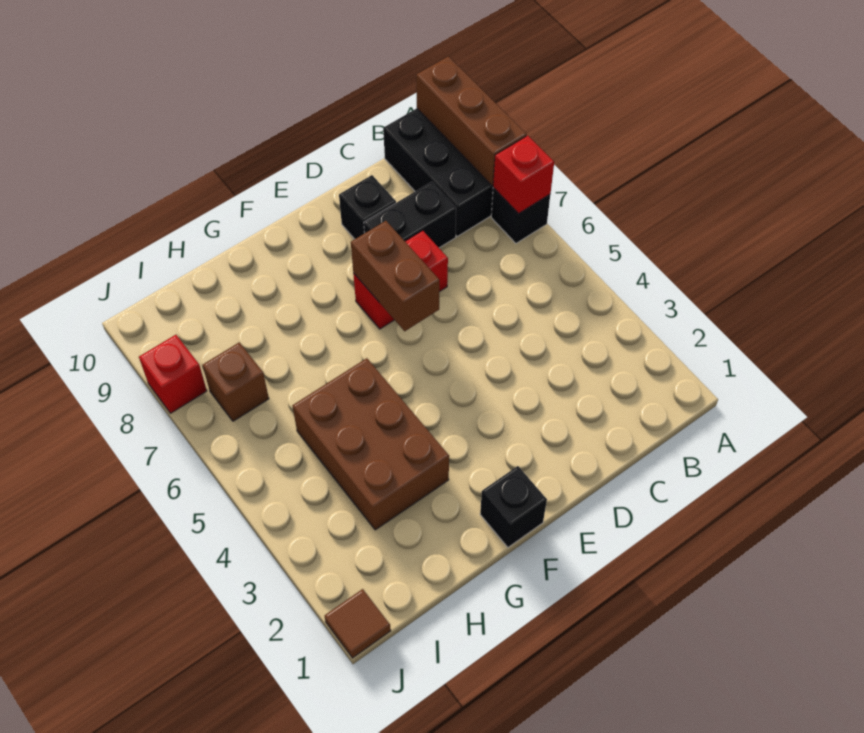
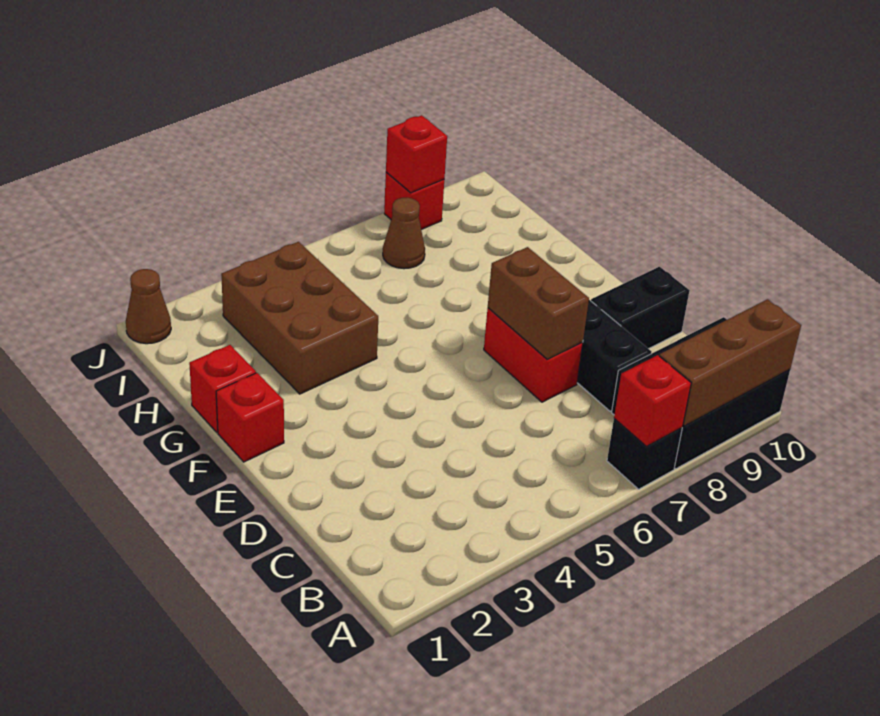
black brick D9 level 1 -> black brick D9:D10 level 1
brown brick E6:E7 level 2 -> brown brick D7:E7 level 2
black brick F1 level 1 -> red brick F1 level 1
none -> red brick G1 level 1
brown brick G3:H5 level 1 -> brown brick G3:I4 level 1
brown brick I7 level 1 -> brown cone I7 level 1
brown tile J1 level 1 -> brown cone J1 level 1
none -> red brick J8 level 2

